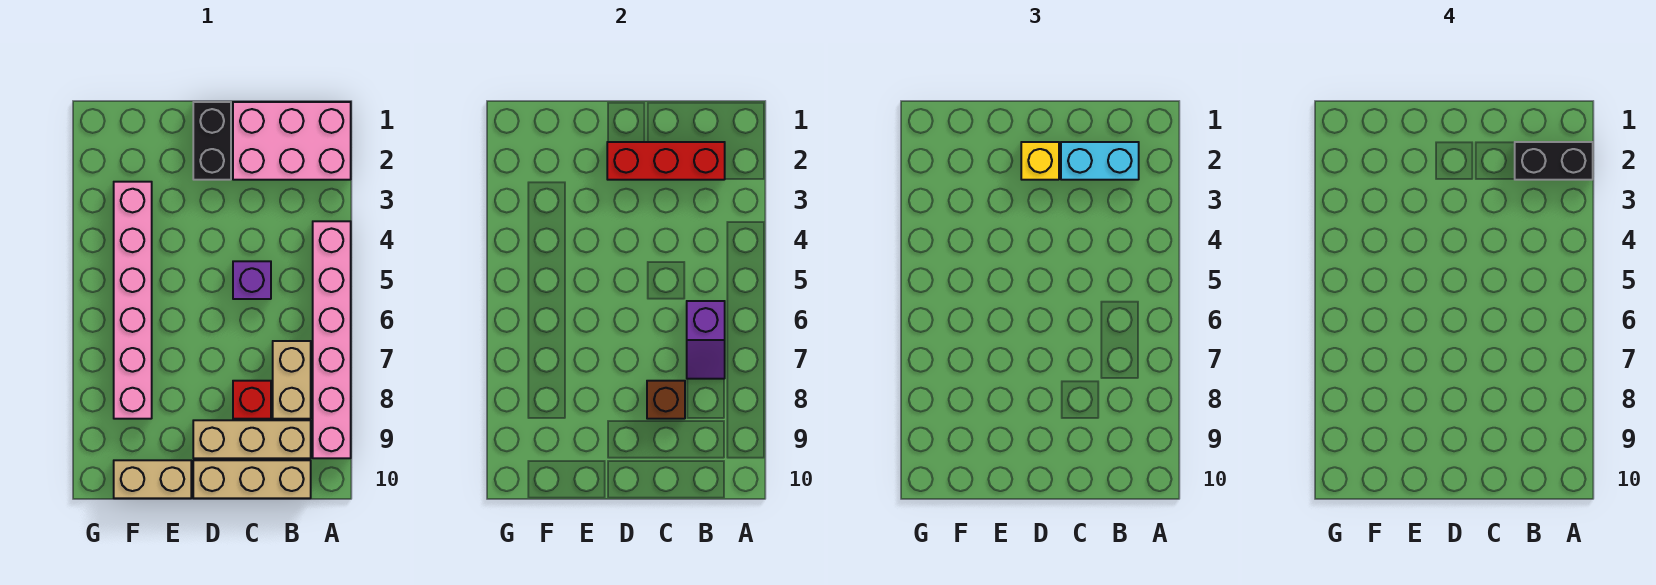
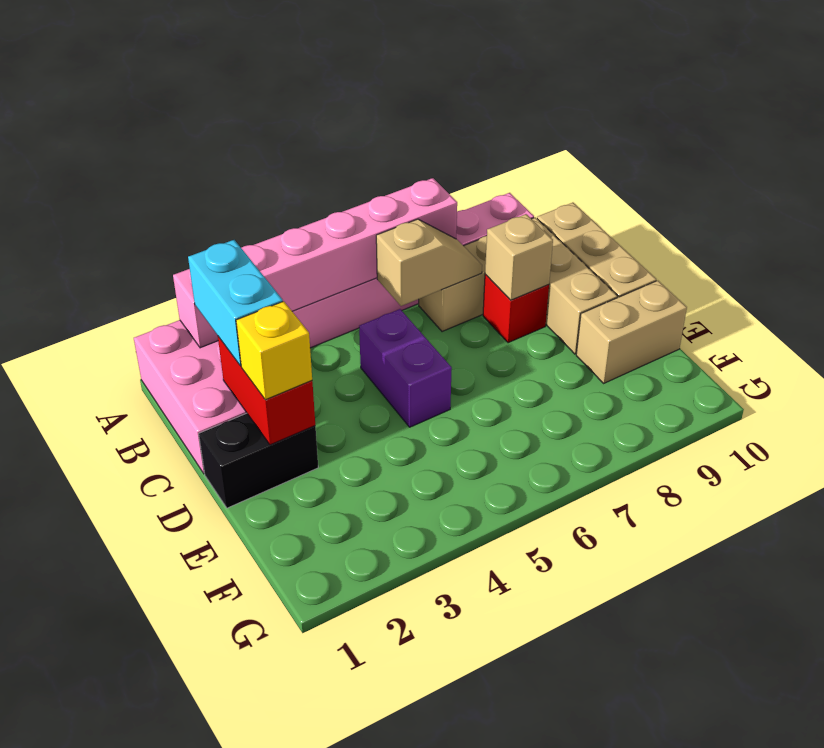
black brick A2:B2 level 4 -> none
red brick B2:D2 level 2 -> red brick C2:D2 level 2
purple slope B6:B7 level 2 top 6 -> tan slope B6:B7 level 2 top 6
purple brick C5 level 1 -> purple brick C5:D5 level 1
brown brick C8 level 2 -> tan brick C8 level 2
tan brick E10:F10 level 1 -> tan brick E9:E10 level 1
pink brick F3:F8 level 1 -> pink brick A2:A7 level 2

